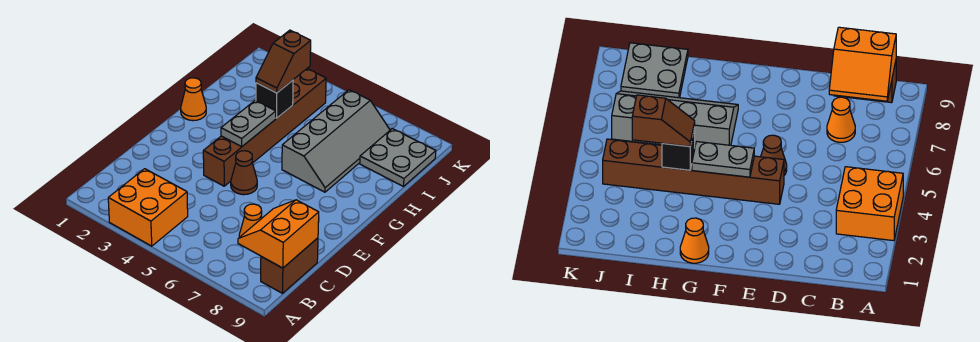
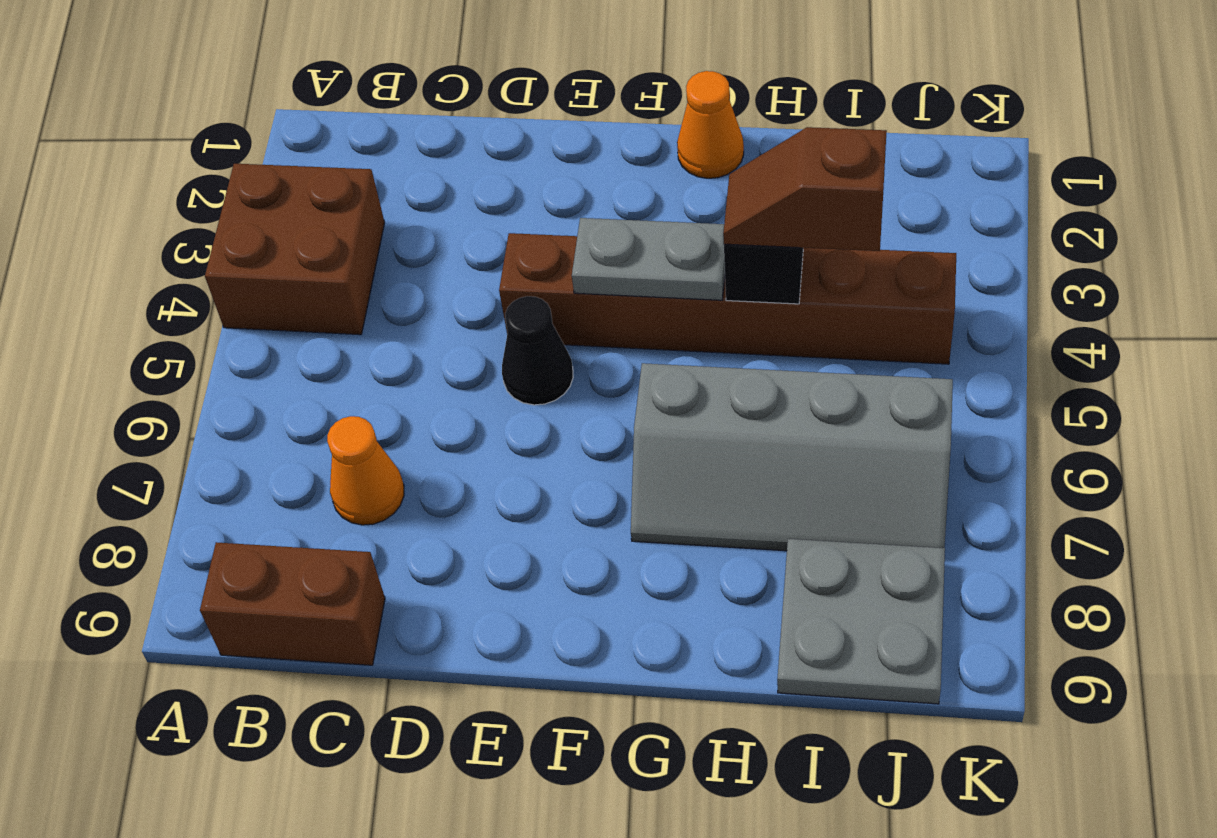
orange brick A3:B4 level 1 -> brown brick A3:B4 level 1
orange slope B8:C9 level 2 top 9 -> none
brown cone E5 level 1 -> black cone E5 level 1

